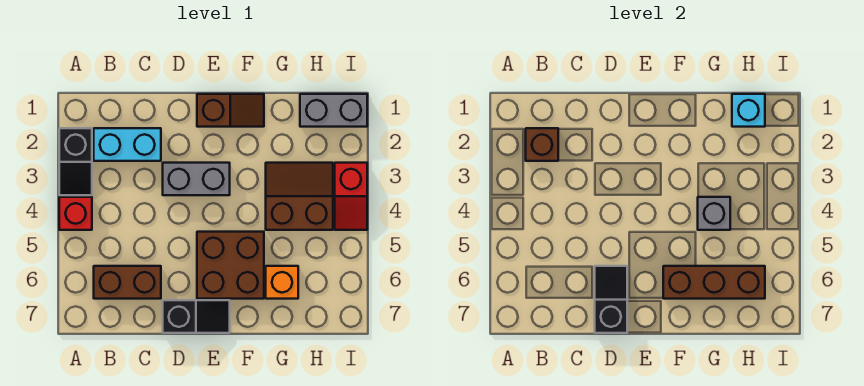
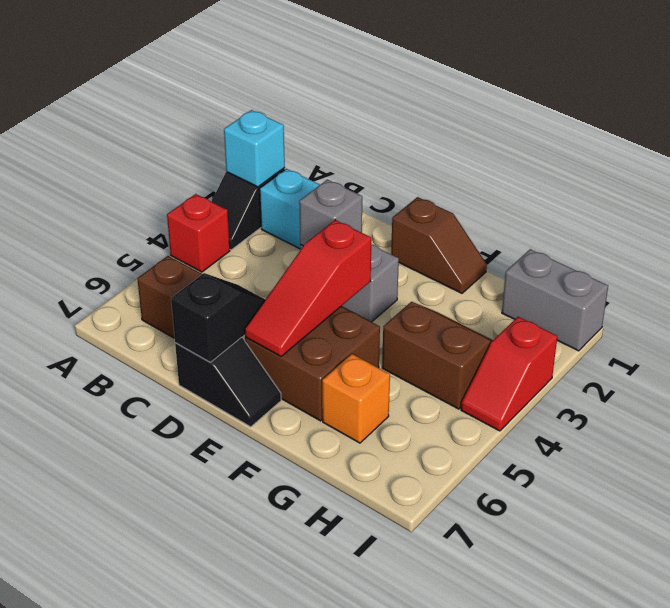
brown brick B2 level 2 -> none
none -> red slope E4:E6 level 2 top 4
brown brick F6:H6 level 2 -> none
grey brick G4 level 2 -> grey brick D3 level 2
cyan brick H1 level 2 -> cyan brick A2 level 2

